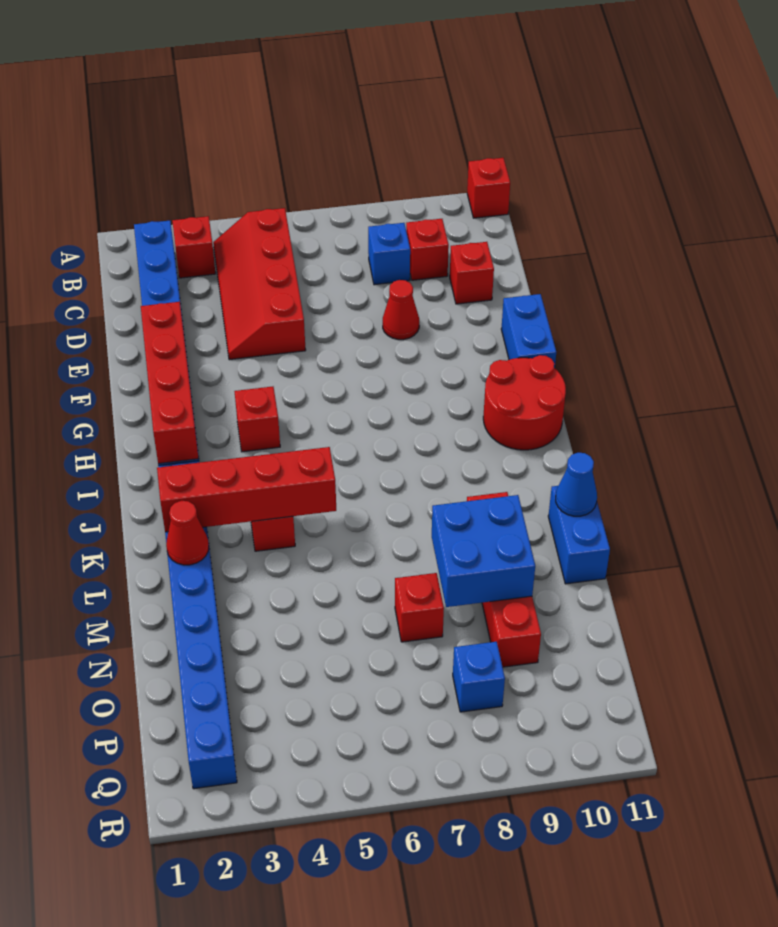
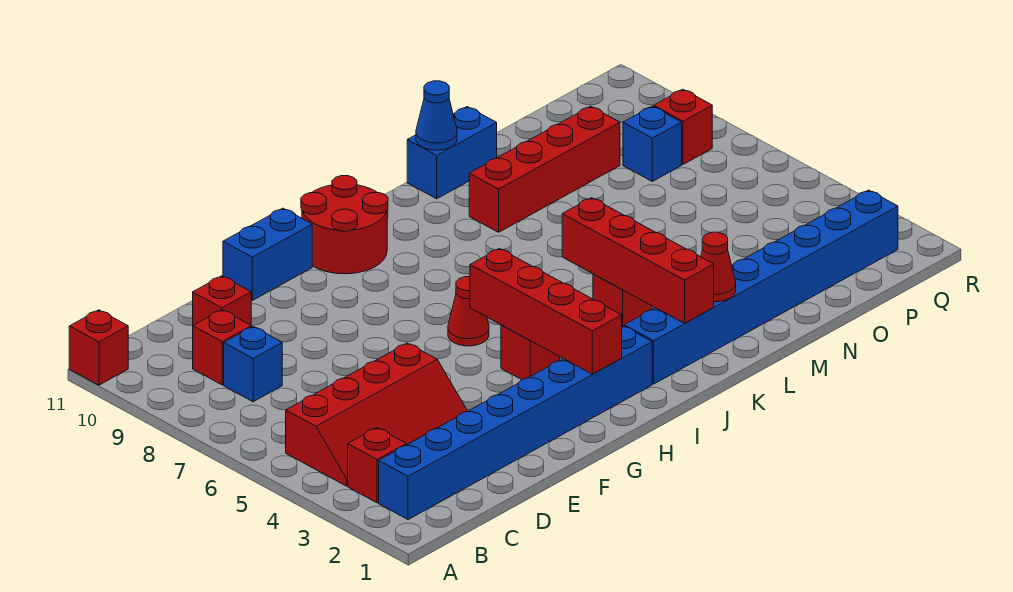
red cone E8 level 1 -> red cone H6 level 1
red brick F2:I2 level 2 -> red brick H2:H5 level 2
blue brick M8:N9 level 2 -> none
red brick N7 level 1 -> red brick Q8 level 1

